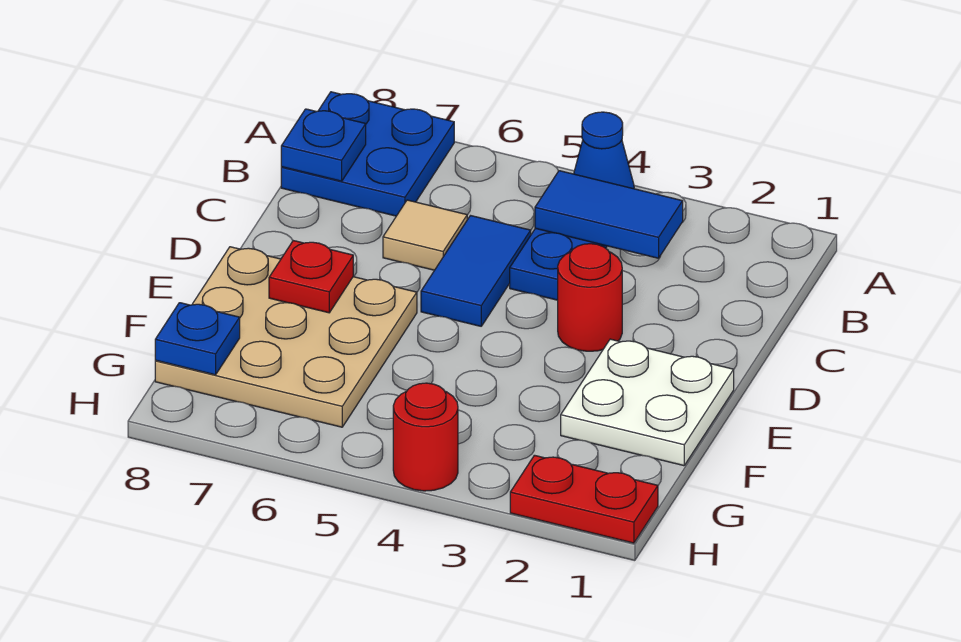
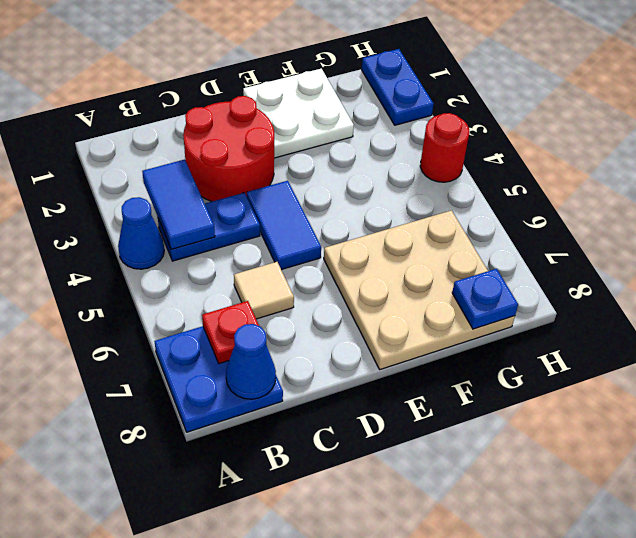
blue plate B8 level 2 -> blue cone B8 level 2
blue tile C5:D5 level 1 -> blue tile D4:D5 level 1
red round brick D3 level 1 -> red round brick C2:D3 level 1
red plate E7 level 2 -> red plate B7 level 2
red plate H1:H2 level 1 -> blue plate H1:H2 level 1

